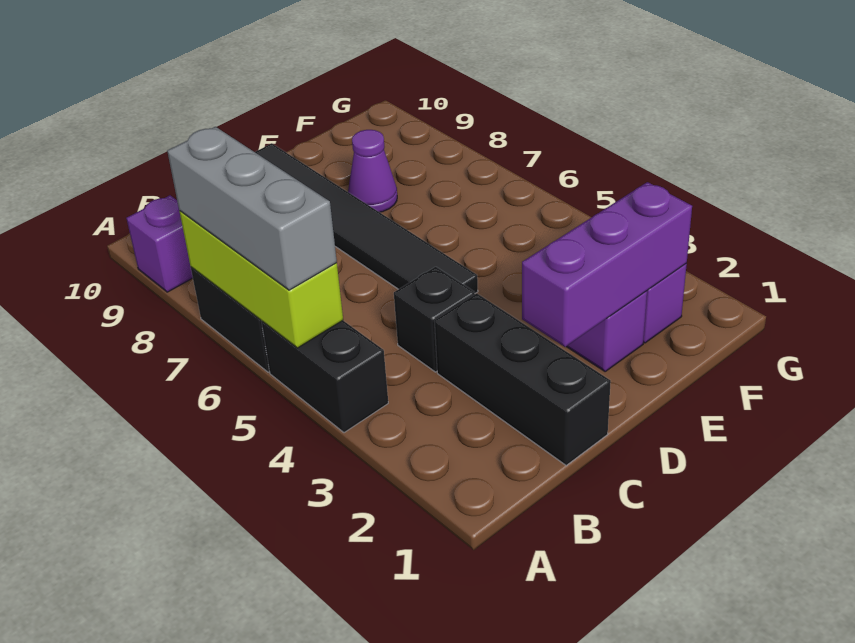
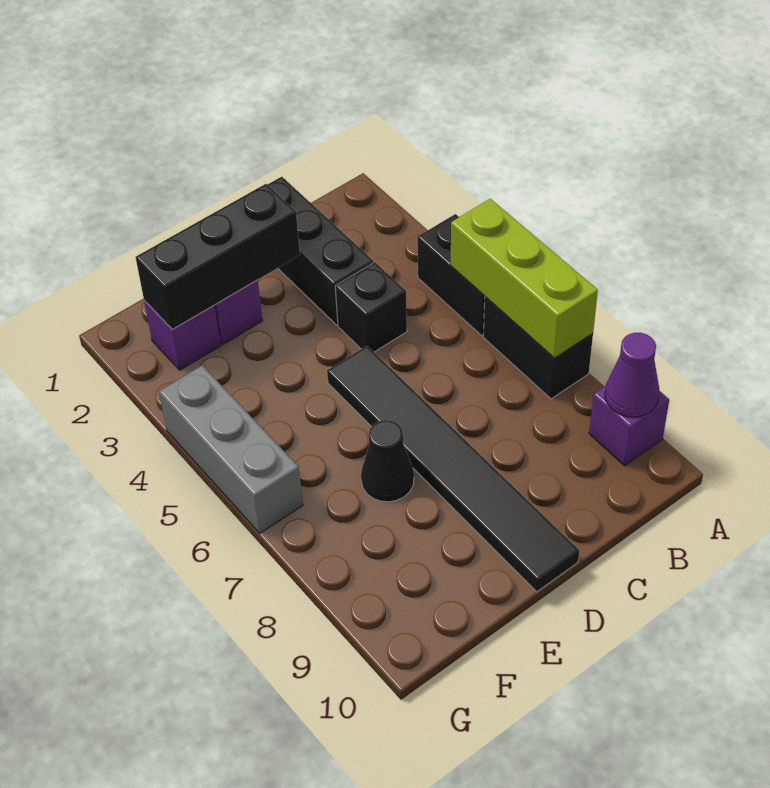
grey brick A5:A7 level 3 -> grey brick G4:G6 level 1
purple brick D2:F2 level 2 -> black brick D2:F2 level 2
none -> black cone E7 level 1
purple cone E8 level 1 -> purple cone A9 level 2

